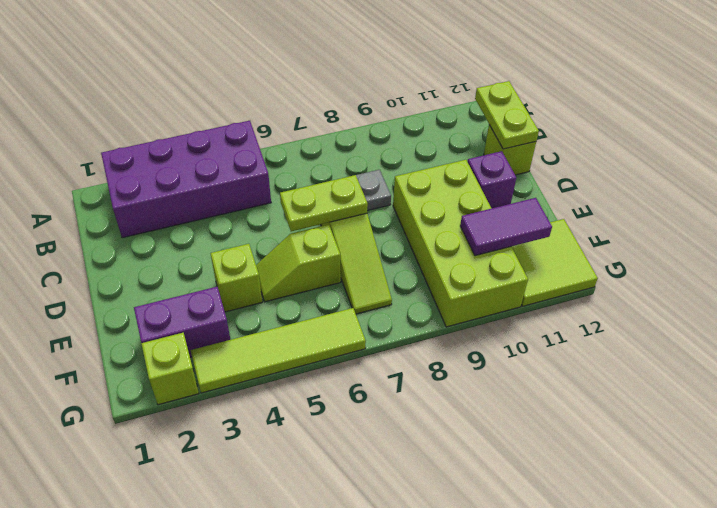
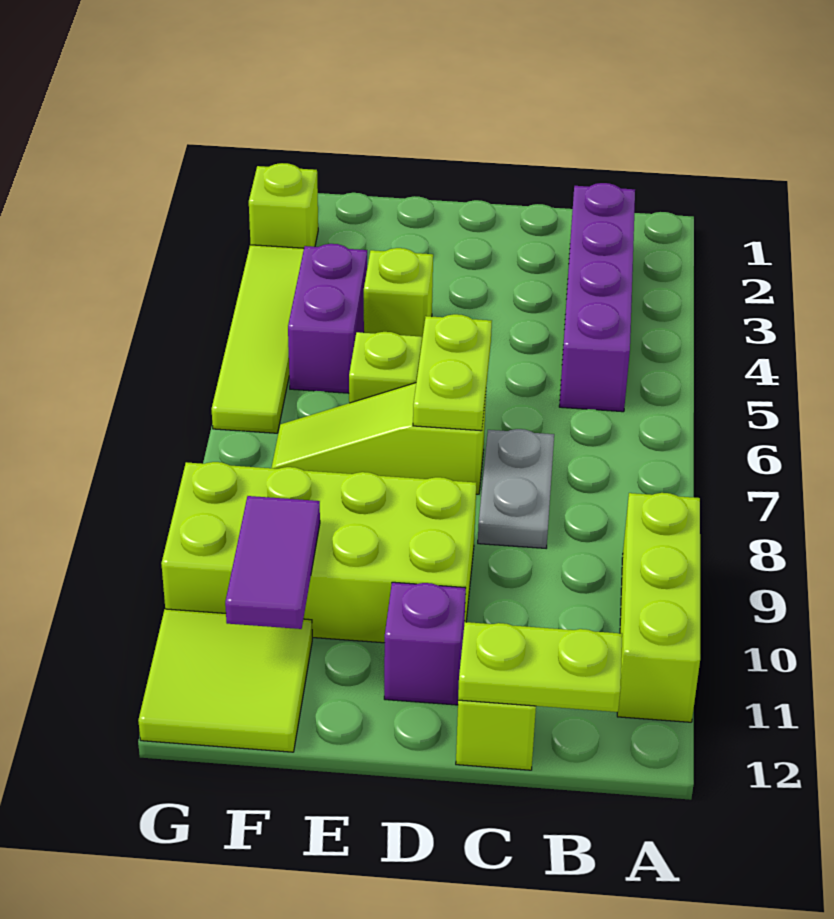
purple brick A2:B5 level 1 -> purple brick B2:B5 level 1
none -> lime brick A9:A11 level 1
purple brick F2:F3 level 1 -> purple brick F4:F5 level 1

